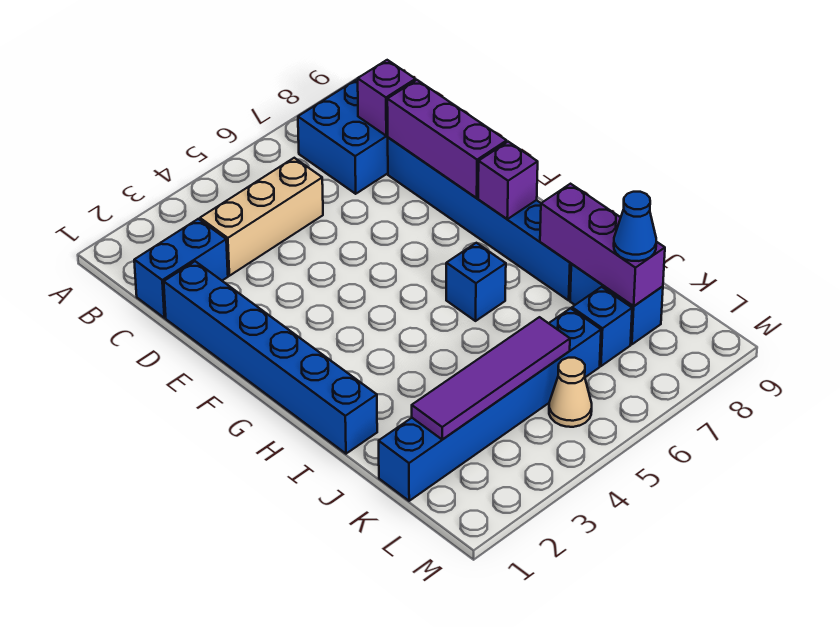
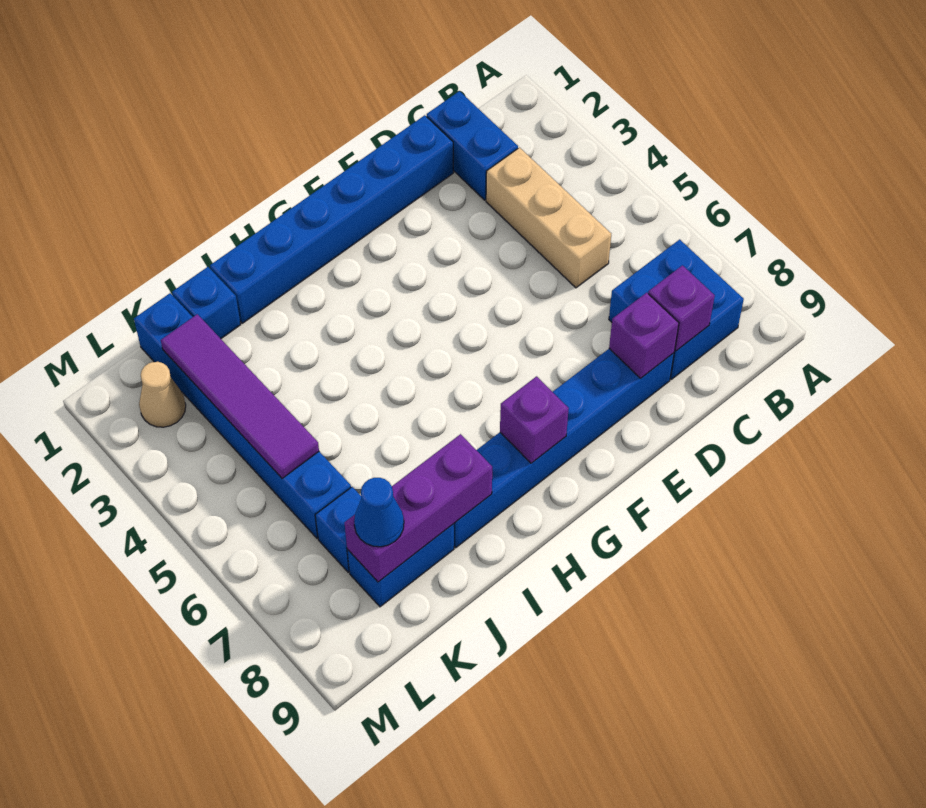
purple brick D8:F8 level 2 -> purple brick D8 level 2
blue brick H6 level 1 -> blue brick J1 level 1
tan cone L5 level 1 -> tan cone L2 level 1

